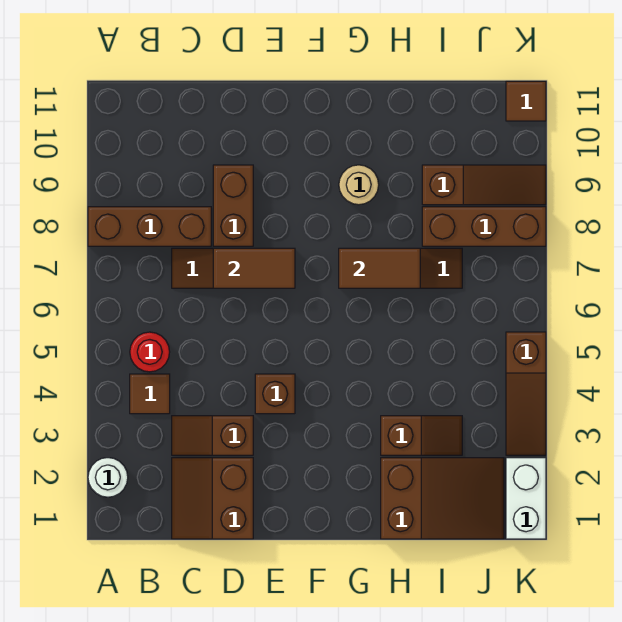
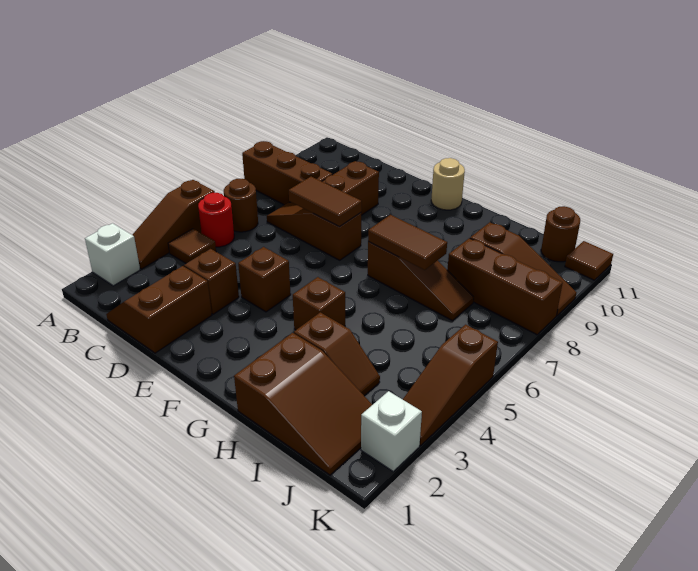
white round brick A2 level 1 -> white brick A2 level 1
none -> brown slope A3:A5 level 1 top 5
none -> brown round brick B6 level 1
none -> brown brick G4 level 1
tan round brick G9 level 1 -> tan round brick F11 level 1
none -> brown round brick J11 level 1
white brick K1:K2 level 1 -> white brick K2 level 1

